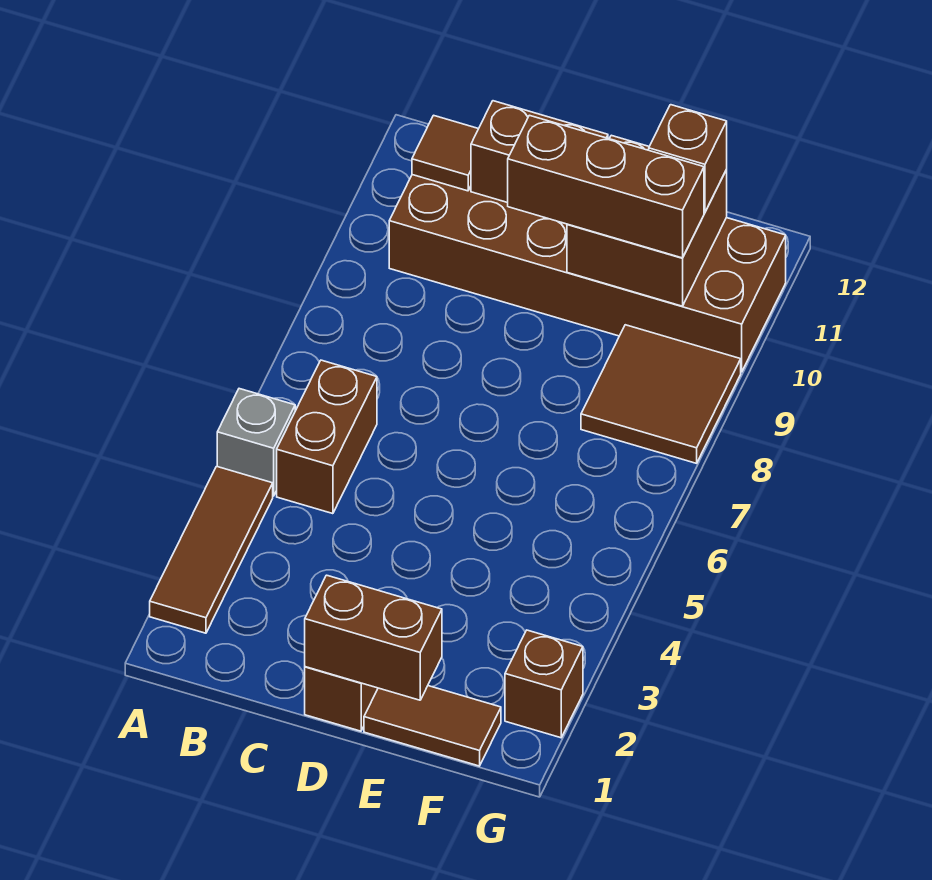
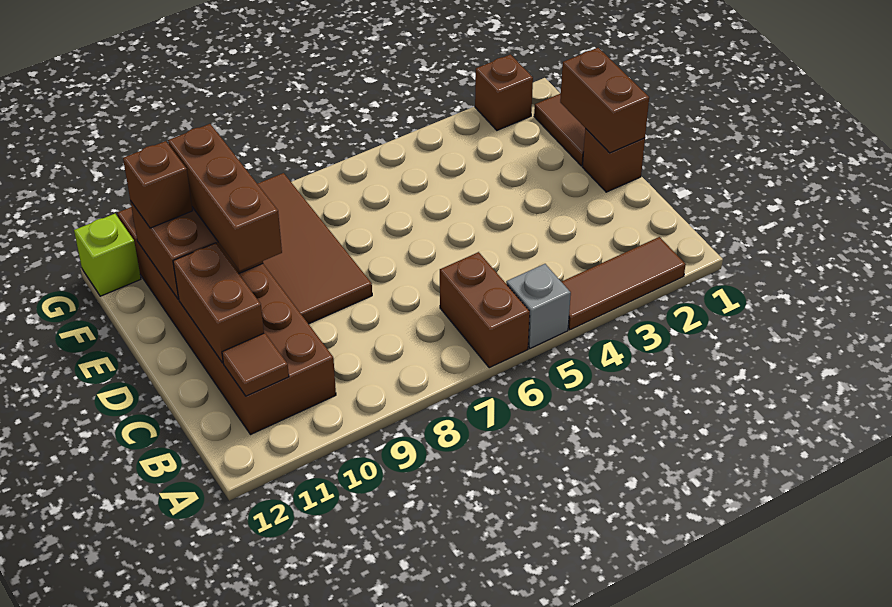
brown brick B5:B6 level 1 -> brown brick A6:B6 level 1
brown tile F8:G9 level 1 -> brown tile D8:G9 level 1
none -> lime brick G12 level 1

